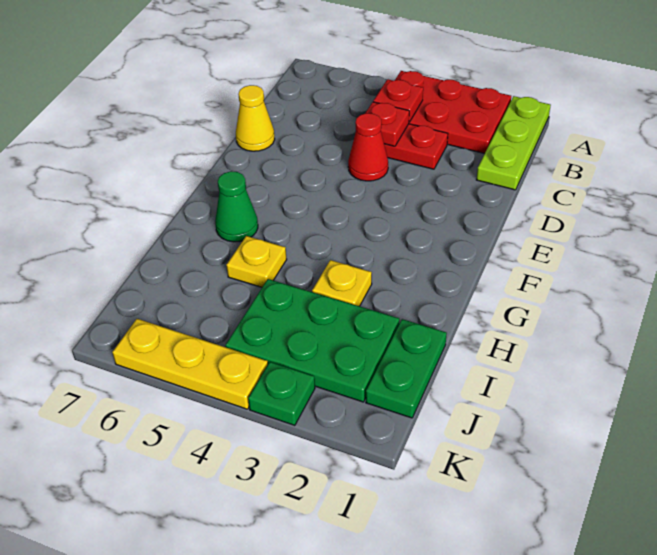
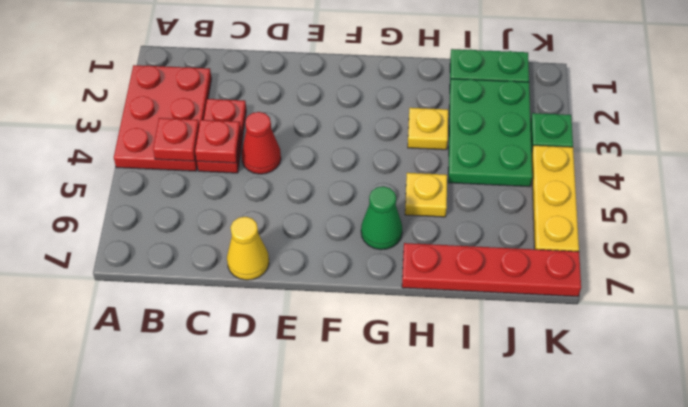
lime plate A1:C1 level 1 -> none
none -> red plate H7:K7 level 1

